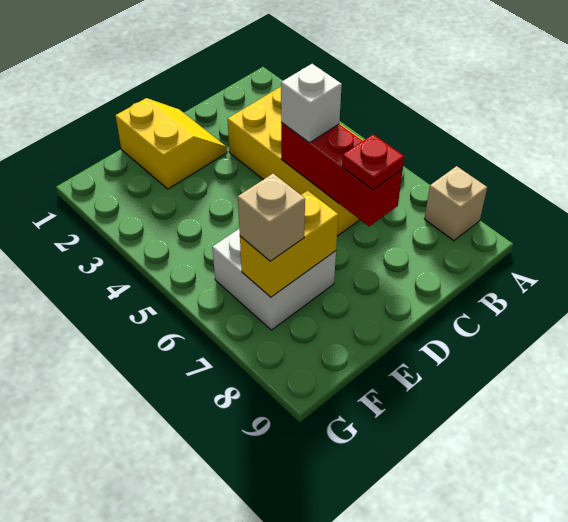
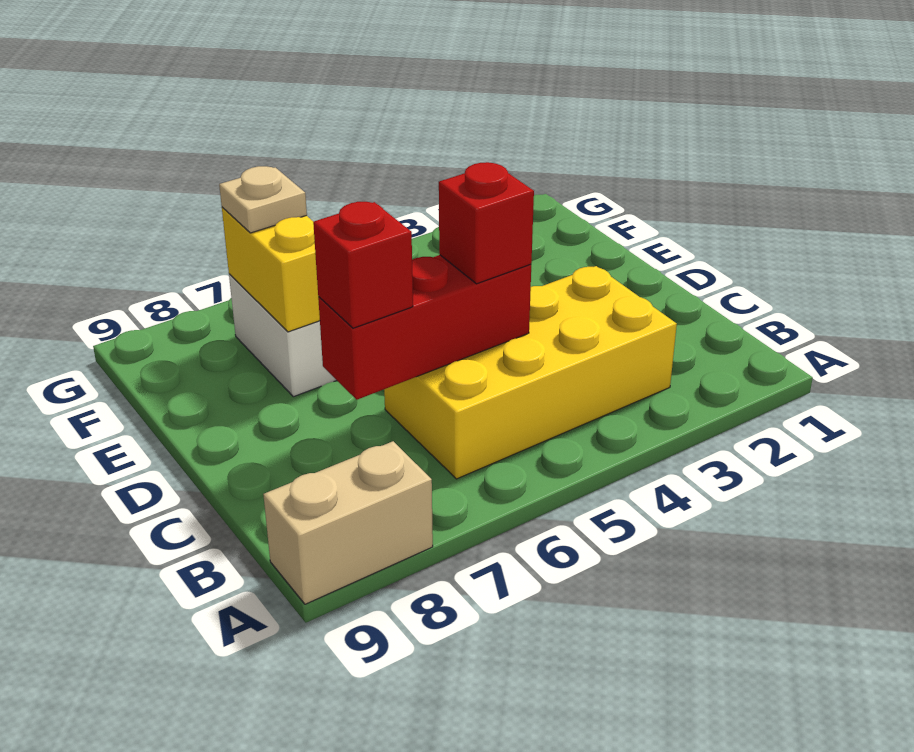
tan brick A8 level 1 -> tan brick A8:A9 level 1
white brick C5 level 3 -> red brick C5 level 3
red plate C7 level 3 -> red brick C7 level 3
yellow slope D1:E2 level 1 top E -> none
tan brick F7 level 3 -> tan plate F7 level 3

